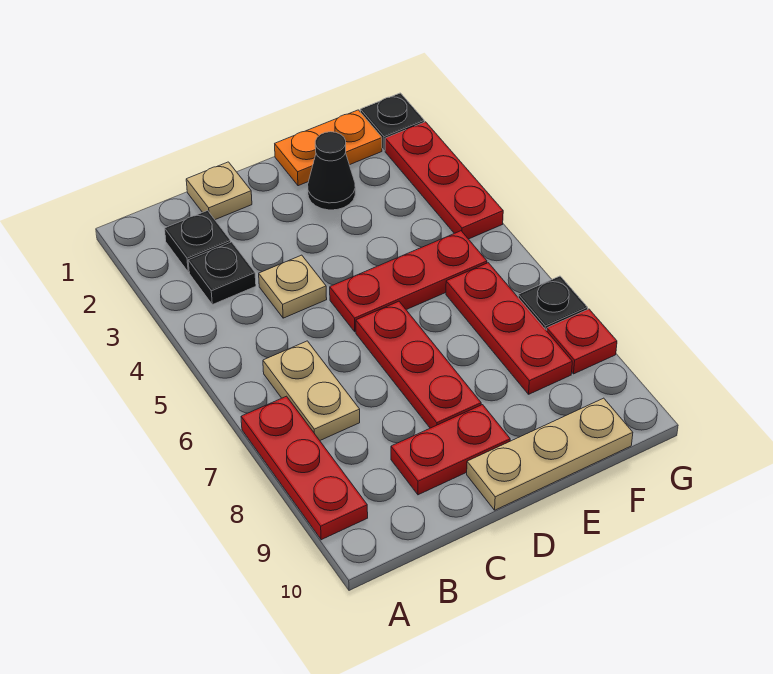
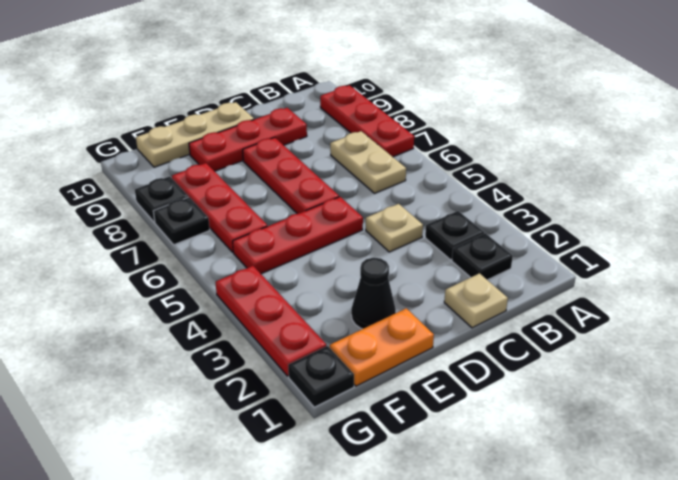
red plate C9:D9 level 1 -> red plate C9:E9 level 1
red plate G8 level 1 -> black plate G8 level 1

